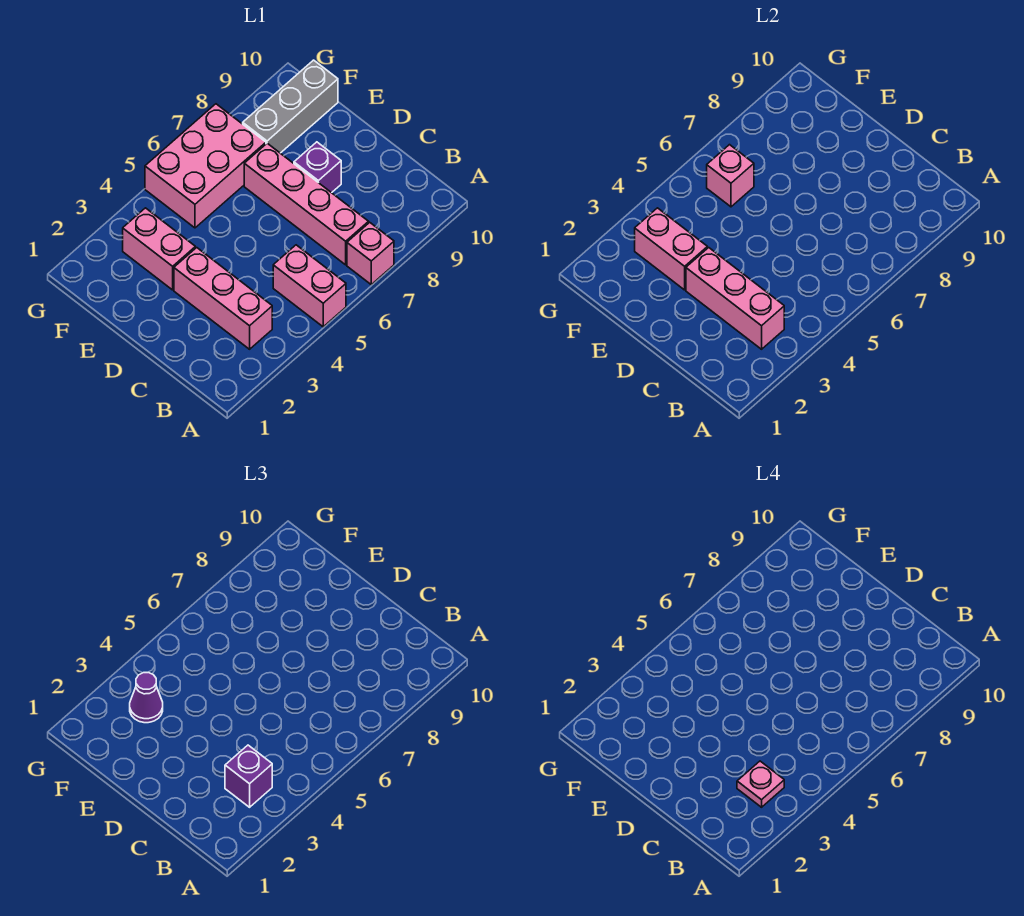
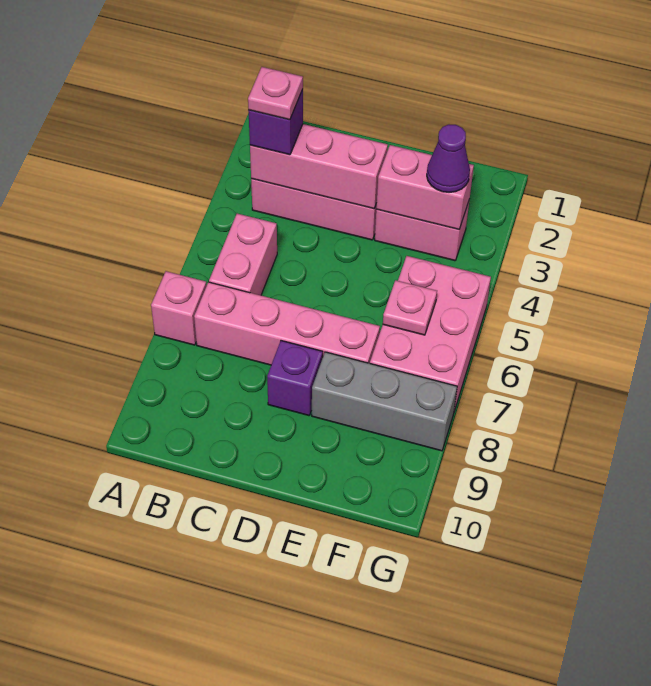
pink brick A5:B5 level 1 -> pink brick B5:B6 level 1
pink brick F6 level 2 -> pink plate F6 level 2
grey brick F8:F10 level 1 -> grey brick E8:G8 level 1

